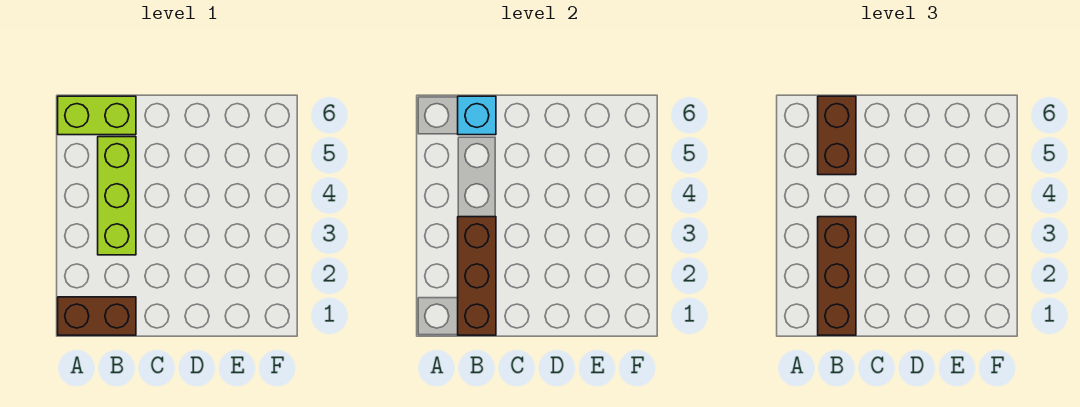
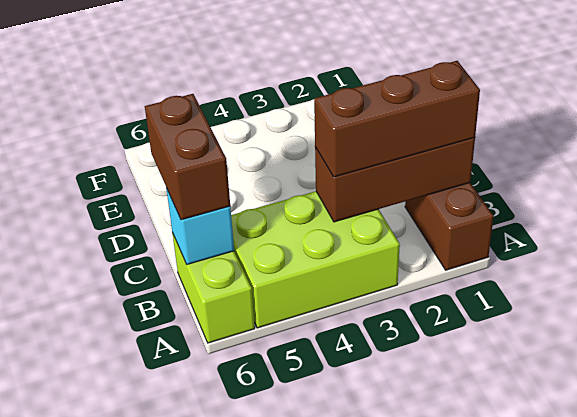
lime brick B3:B5 level 1 -> lime brick A3:B5 level 1
brown brick B5:B6 level 3 -> brown brick B6:C6 level 3

